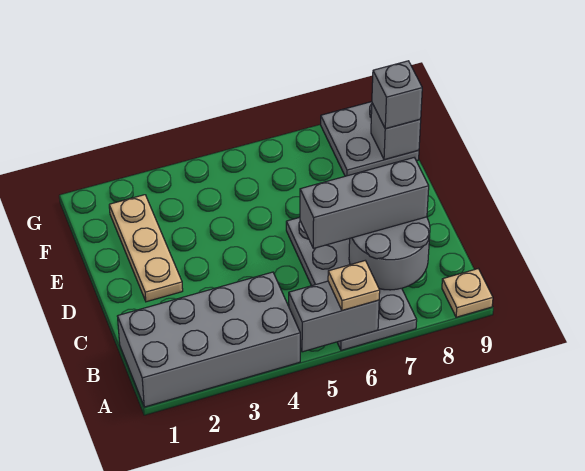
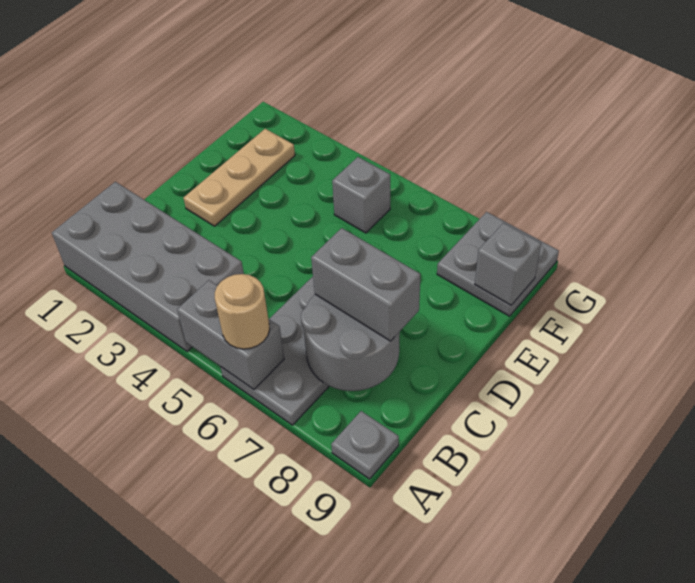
tan plate A6 level 3 -> tan round brick A6 level 3
tan plate A9 level 1 -> grey plate A9 level 1
grey brick C6:C8 level 3 -> grey brick C7:C8 level 3
grey brick F9 level 3 -> grey brick F5 level 1

